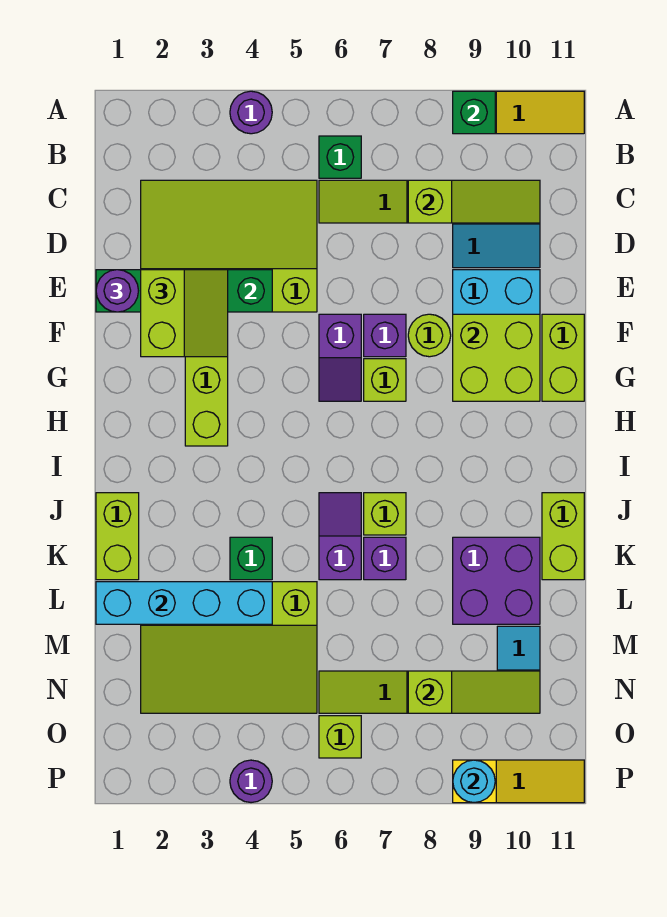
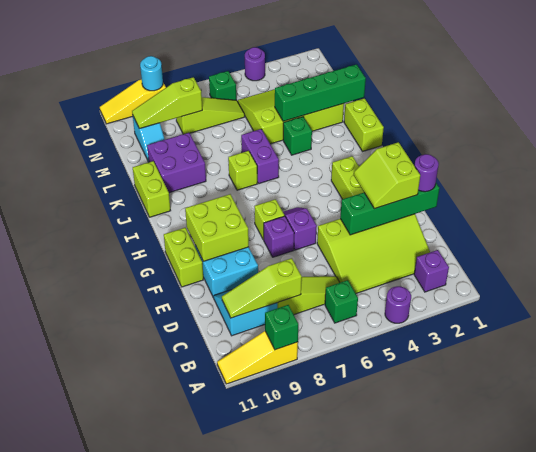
lime round brick F8 level 1 -> none
purple slope J6:K6 level 1 top K -> purple brick J6:K6 level 1
purple brick K7 level 1 -> purple brick B2 level 1
cyan brick L1:L4 level 2 -> green brick L1:L4 level 2
lime brick O6 level 1 -> green brick O6 level 1

